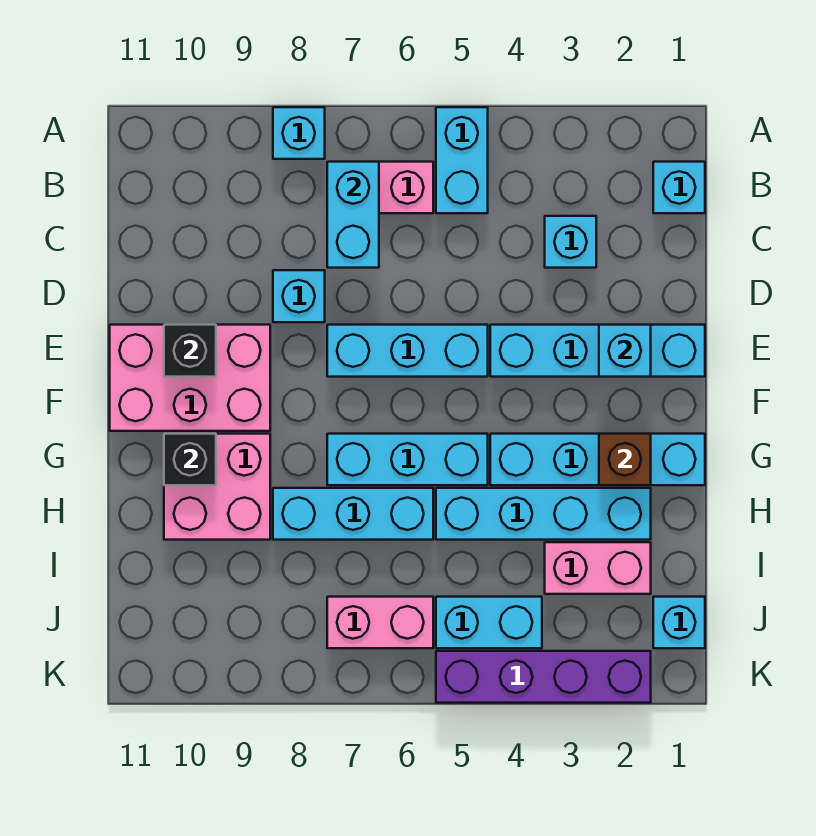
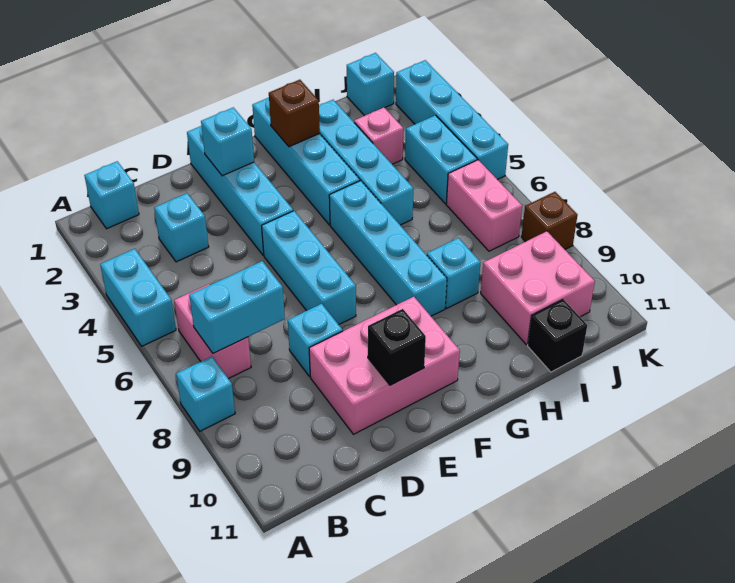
cyan brick A5:B5 level 1 -> cyan brick A4:A5 level 1
pink brick E9:F11 level 1 -> pink brick D9:F10 level 1
cyan brick G5:G7 level 1 -> cyan brick G5:G8 level 1
pink brick G9:H10 level 1 -> pink brick I9:J10 level 1
black brick G10 level 2 -> black brick I11 level 1
cyan brick H6:H8 level 1 -> cyan brick H8 level 1
pink brick I2:I3 level 1 -> pink brick I3 level 1
purple brick K2:K5 level 1 -> cyan brick K2:K5 level 1
none -> brown brick K8 level 1

